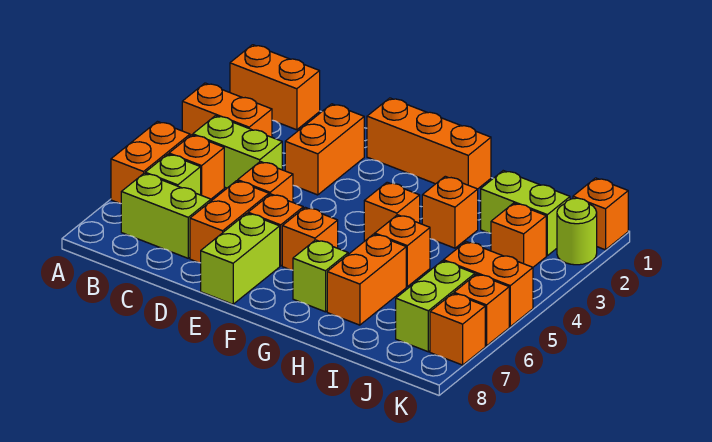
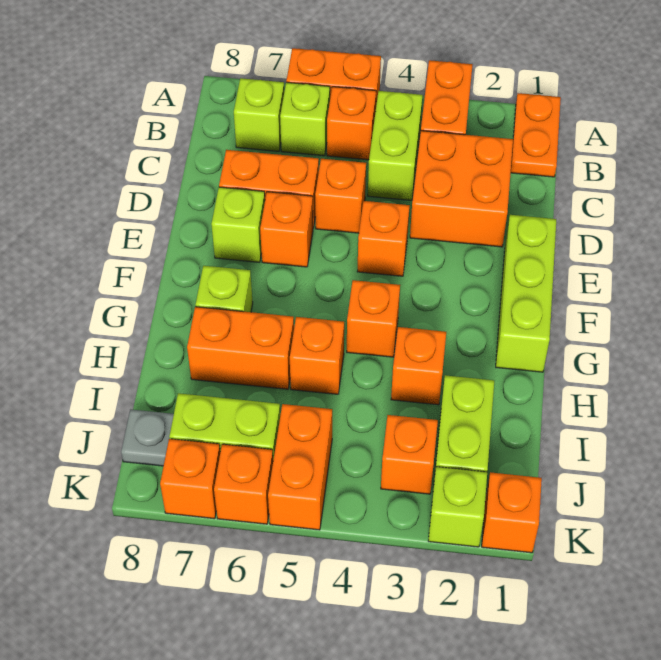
orange brick A1:B1 level 1 -> orange plate A1:B1 level 1
lime brick B7:C7 level 1 -> lime brick B7 level 1
orange brick D2:D3 level 1 -> orange brick C2:D3 level 1
orange brick E1:G1 level 1 -> lime brick E1:G1 level 1
lime brick E7:E8 level 1 -> lime brick E7 level 1
orange brick F6 level 1 -> orange brick E4 level 1
none -> grey plate J8 level 1
lime round brick K2 level 1 -> lime brick K2 level 1

